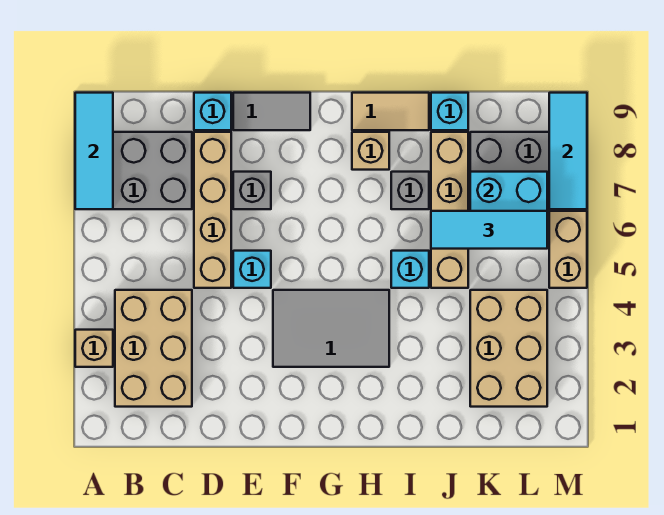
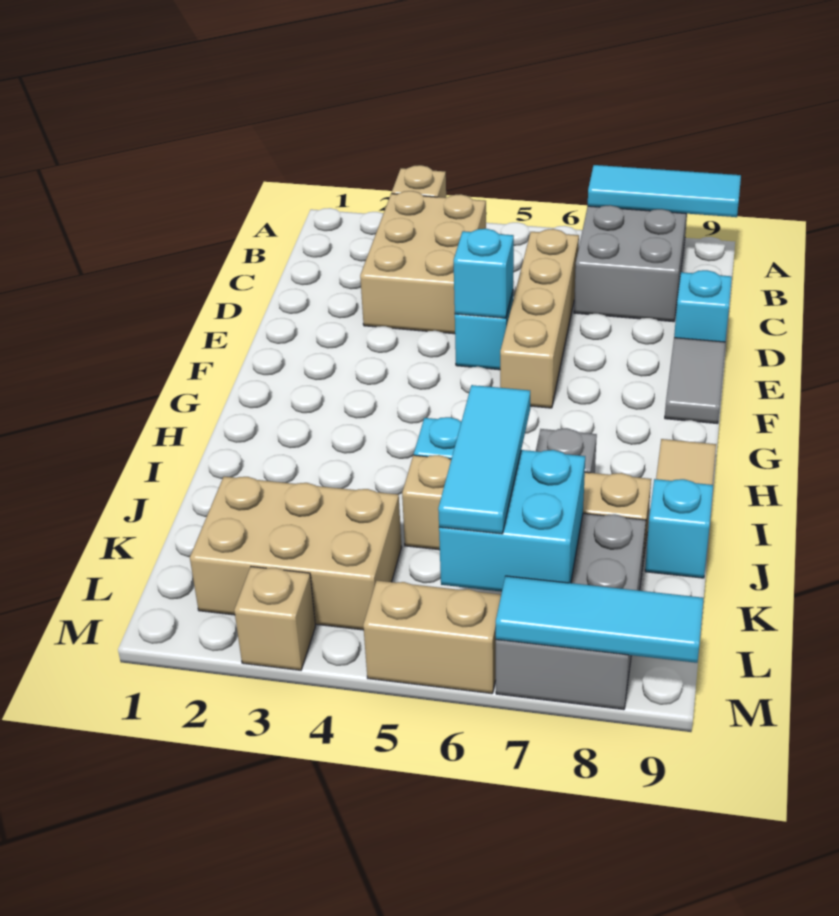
tan brick B2:C4 level 1 -> tan brick B3:D4 level 1
tan brick D5:D8 level 1 -> tan brick C6:F6 level 1
none -> cyan brick E5 level 2
grey brick E7 level 1 -> none
grey tile F3:H4 level 1 -> none
tan brick H8 level 1 -> tan brick M3 level 1

